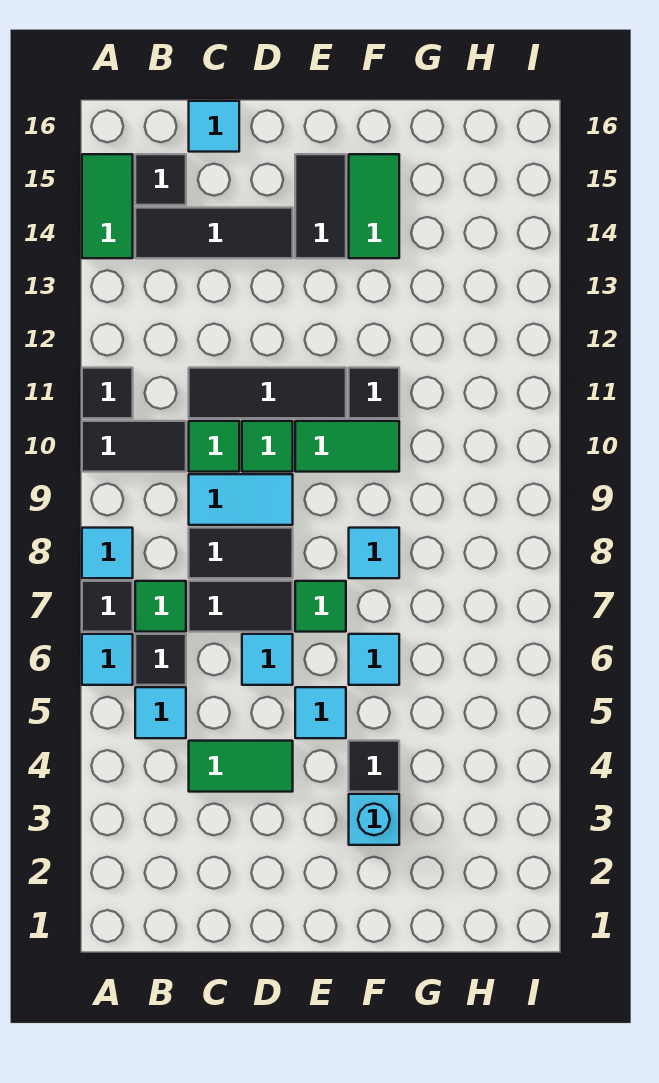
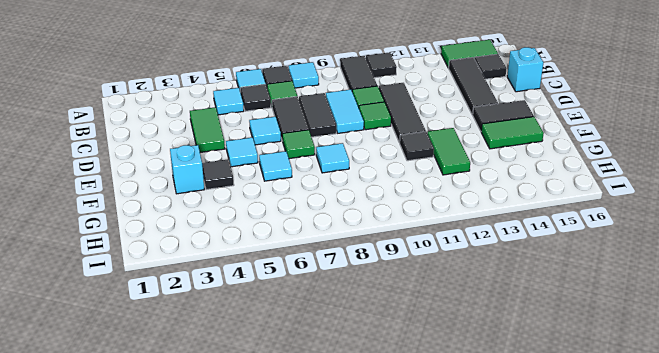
cyan tile C16 level 1 -> cyan brick C16 level 1
green tile E10:F10 level 1 -> green tile F12:G12 level 1

